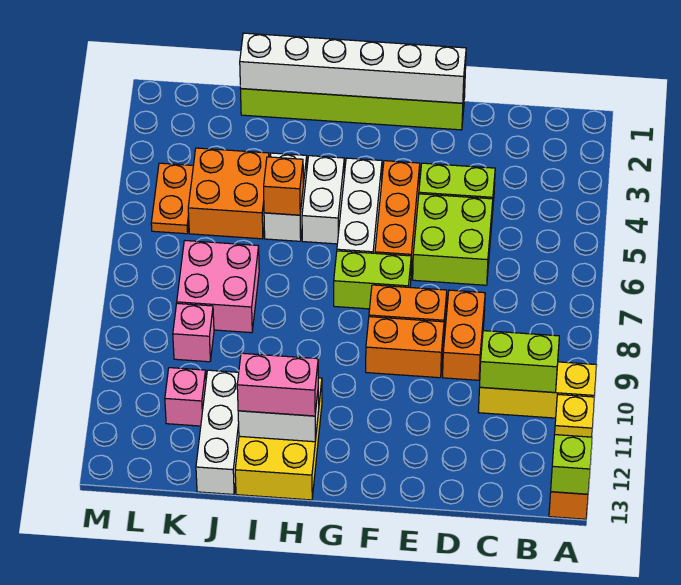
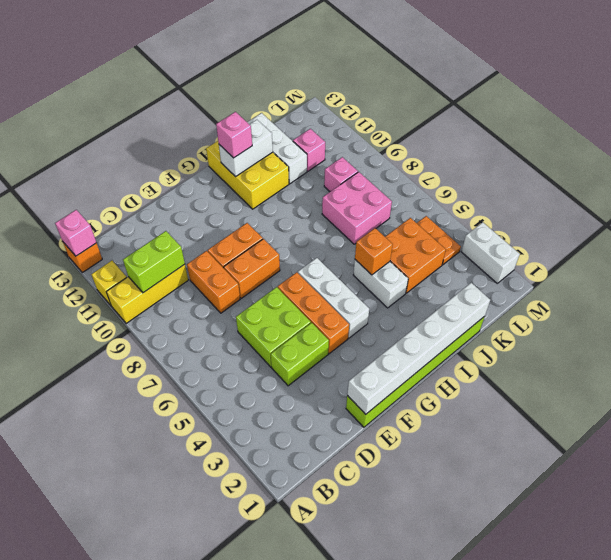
lime brick A13 level 2 -> pink brick A13 level 2
lime brick F7:G7 level 1 -> none
white brick H4:H5 level 1 -> white brick M2:M3 level 1
pink brick H12:I12 level 3 -> pink brick H12 level 3

